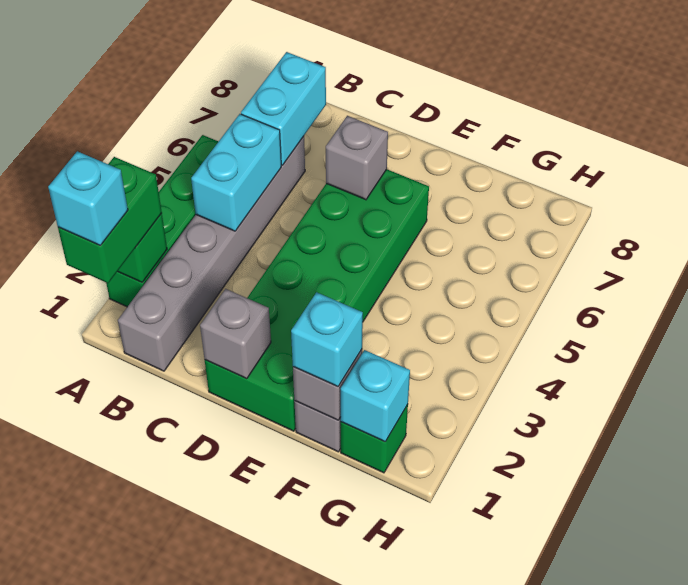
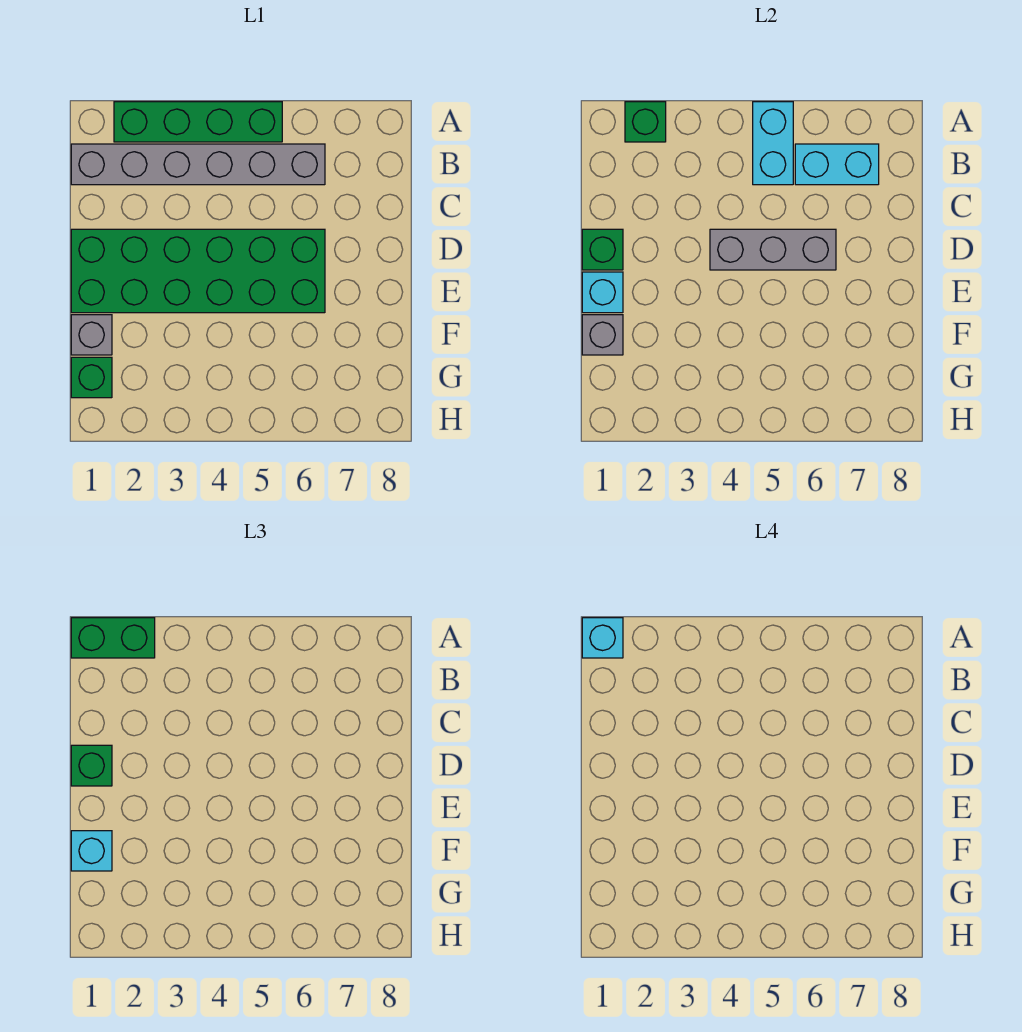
cyan brick B4:B5 level 2 -> cyan brick A5:B5 level 2
grey brick D1 level 2 -> green brick D1 level 2
none -> green brick D1 level 3
grey brick D6 level 2 -> grey brick D4:D6 level 2
cyan brick G1 level 2 -> cyan brick E1 level 2

